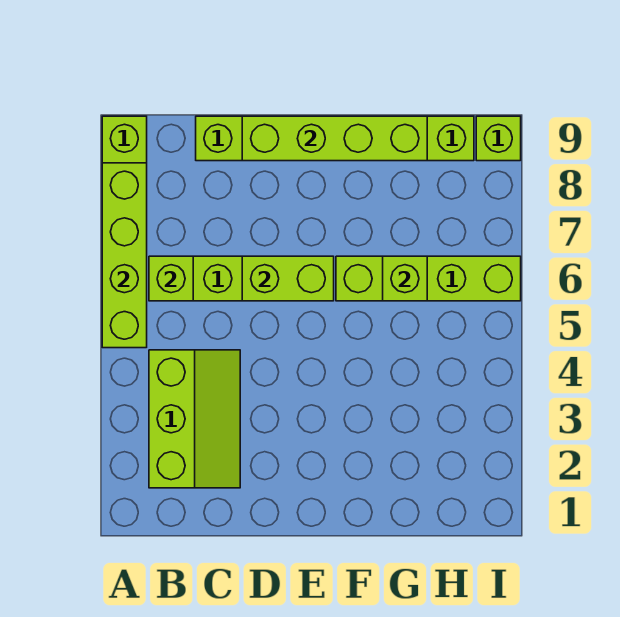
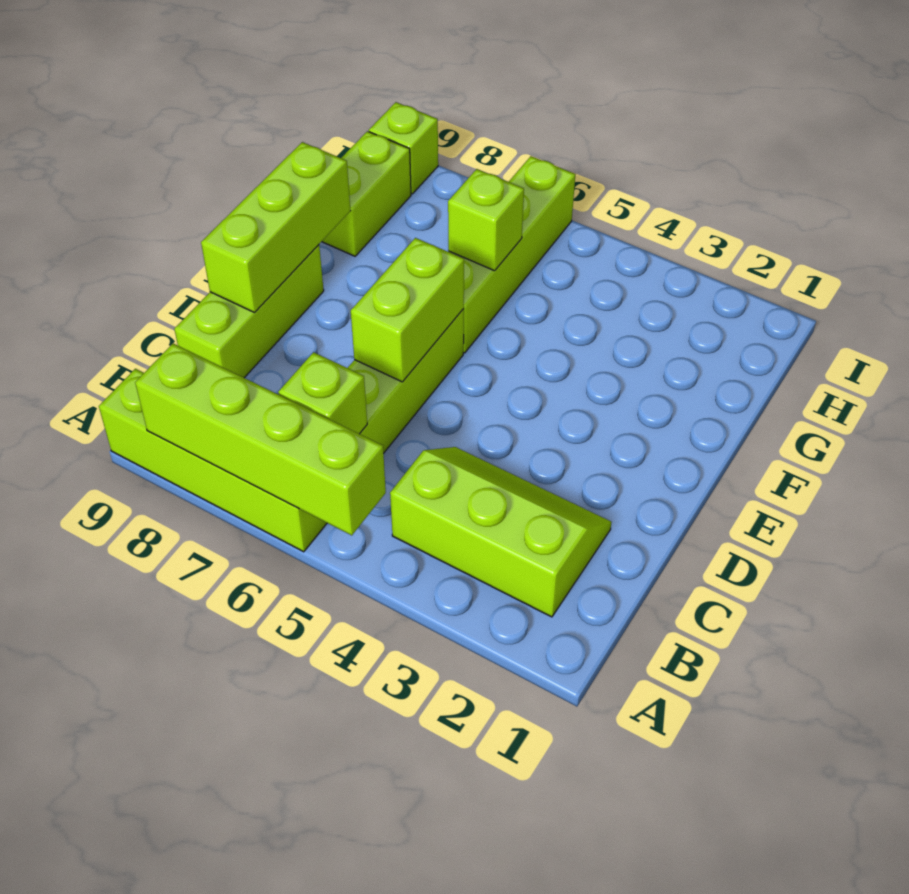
lime brick D9:G9 level 2 -> lime brick D9:F9 level 2

